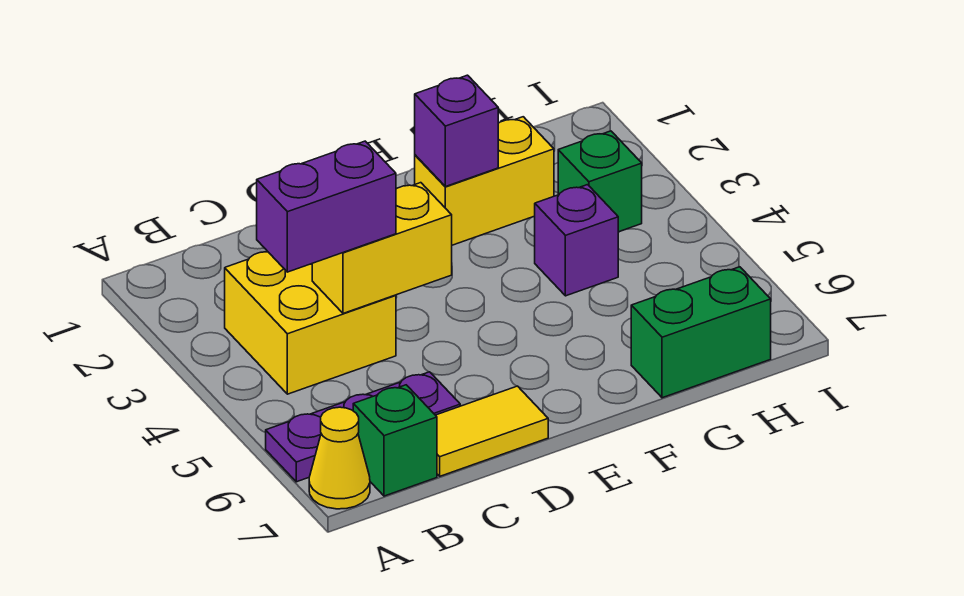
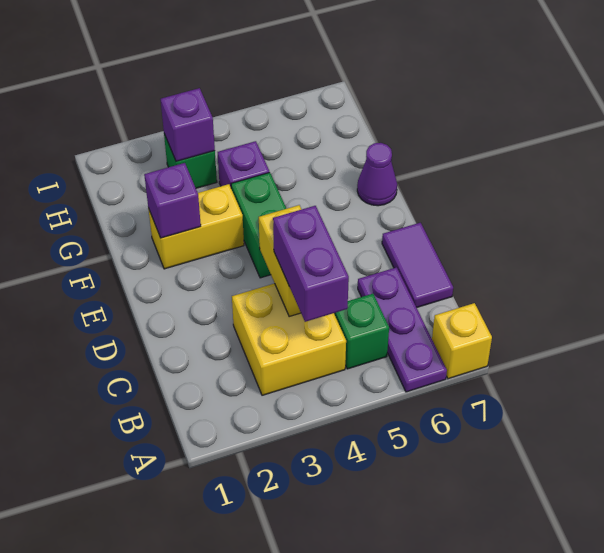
yellow cone A7 level 1 -> yellow brick A7 level 1
green brick B7 level 1 -> green brick B5 level 1
yellow tile C7:D7 level 1 -> purple tile C7:D7 level 1
yellow brick F2:G2 level 1 -> yellow brick F2:F3 level 1
none -> purple cone F7 level 1
green brick G7:H7 level 1 -> green brick E4:F4 level 1
none -> purple brick H3 level 2

